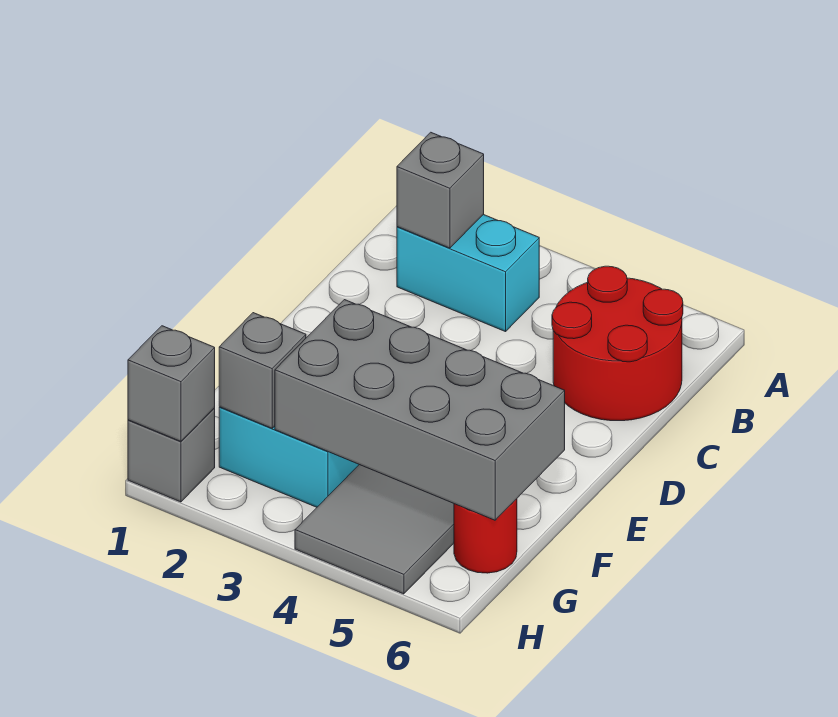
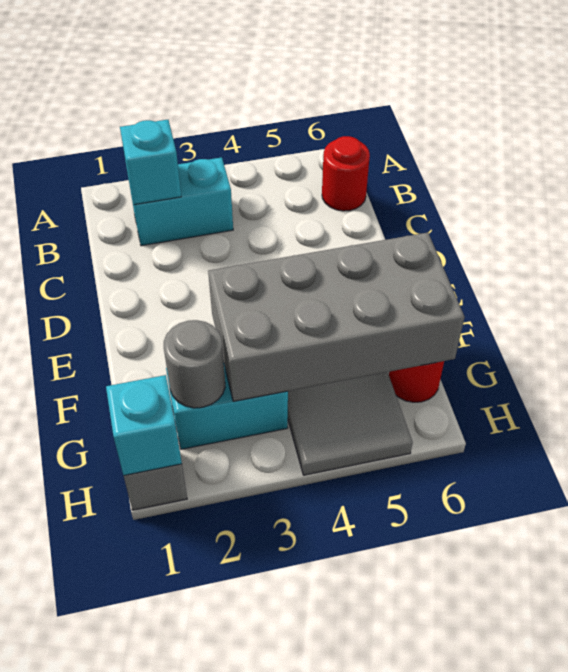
grey brick B2 level 2 -> cyan brick B2 level 2
red round brick B5:C6 level 1 -> red round brick B6 level 1
grey brick G2 level 2 -> grey round brick G2 level 2
grey brick H1 level 2 -> cyan brick H1 level 2

